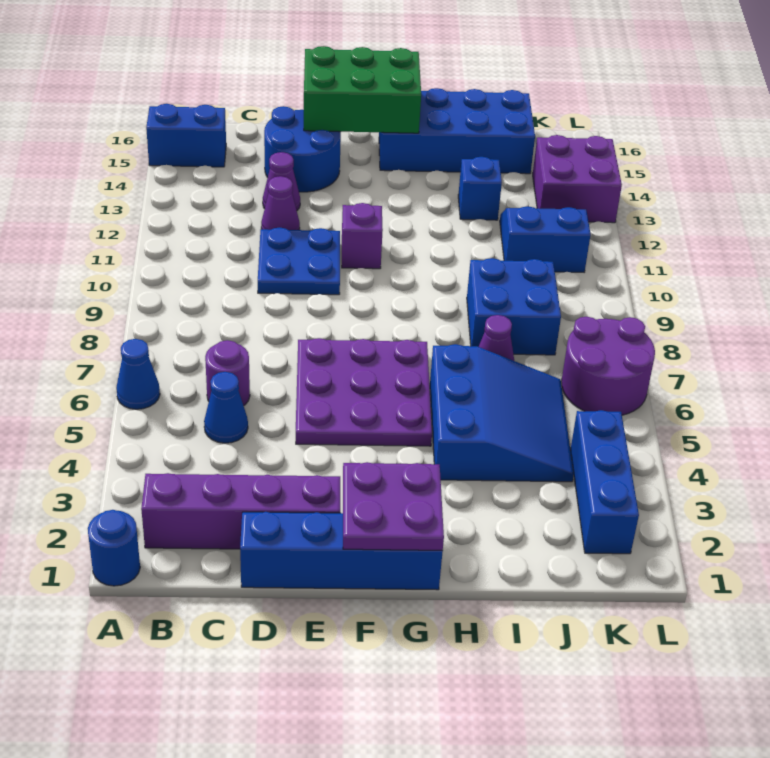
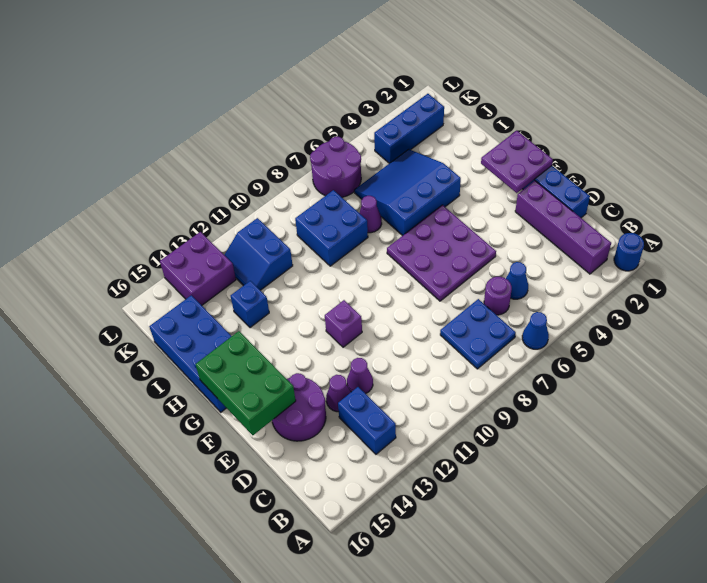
blue brick A15:B15 level 1 -> blue brick B13:C13 level 1
blue plate D10:E11 level 1 -> blue plate B7:C8 level 1
blue round brick D14:E15 level 1 -> purple round brick D14:E15 level 1

